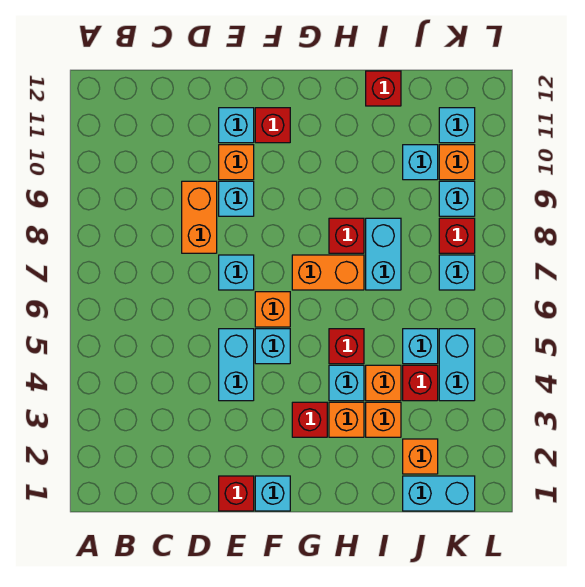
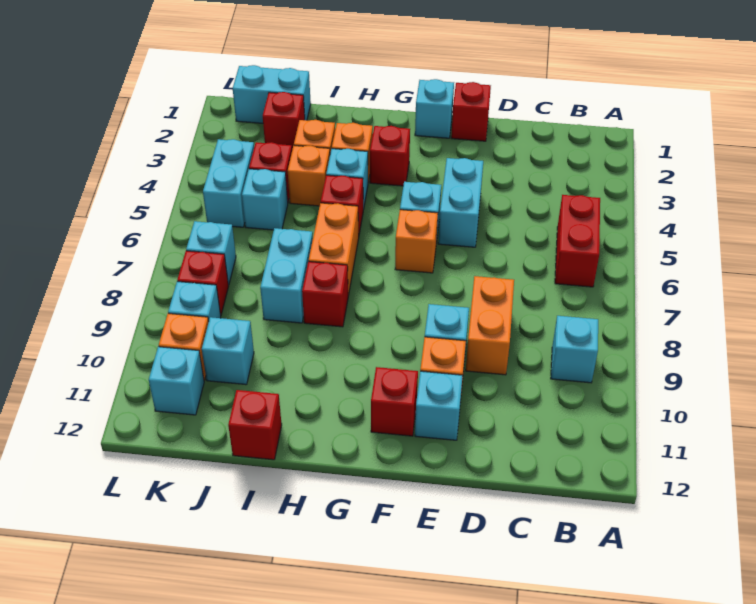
none -> red brick B5:B6 level 1
cyan brick E7 level 1 -> cyan brick B9 level 1
orange brick G7:H7 level 1 -> orange brick H6:H7 level 1
orange brick J2 level 1 -> red brick J2 level 1

